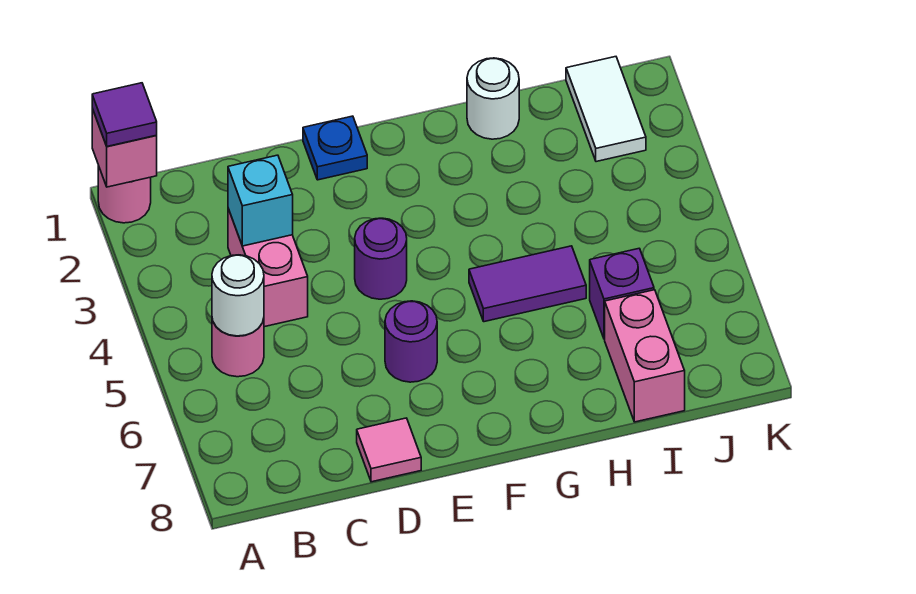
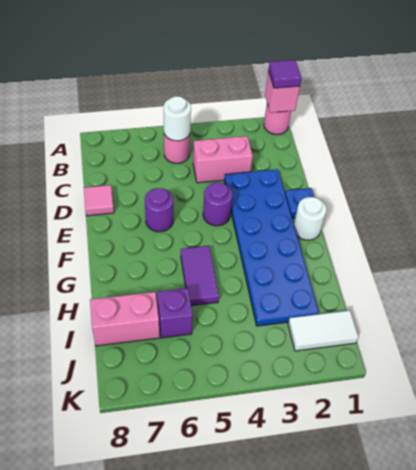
cyan brick C3 level 2 -> none
none -> blue plate D2:I3 level 1
white round brick H1 level 1 -> white round brick F1 level 1

